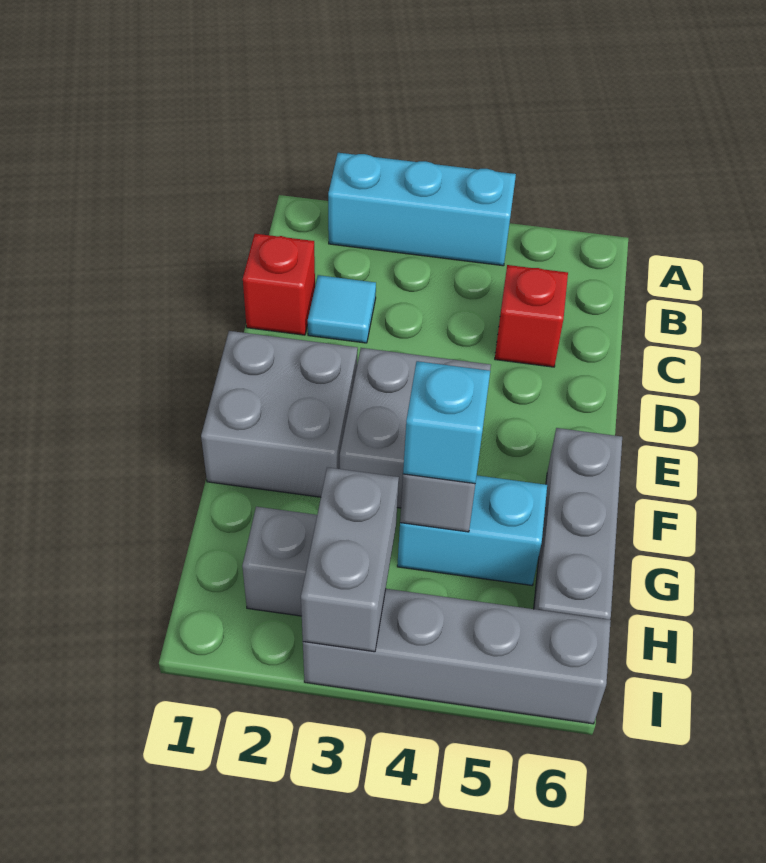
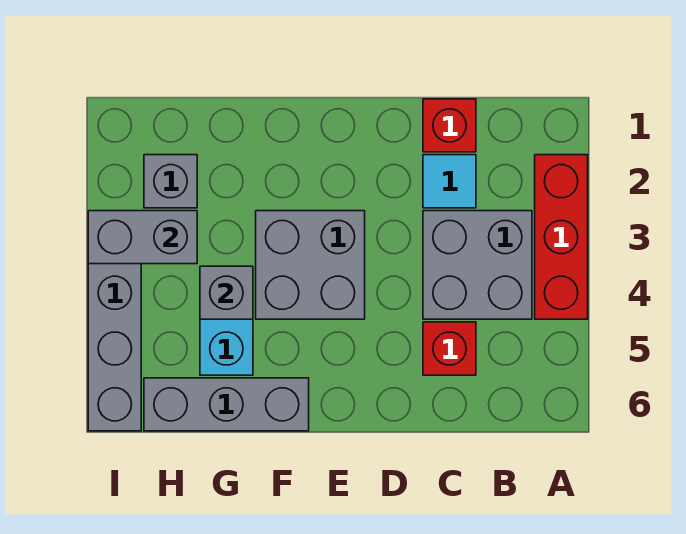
cyan brick A2:A4 level 1 -> red brick A2:A4 level 1
grey brick E1:F2 level 1 -> grey brick B3:C4 level 1
cyan brick G4 level 3 -> none

